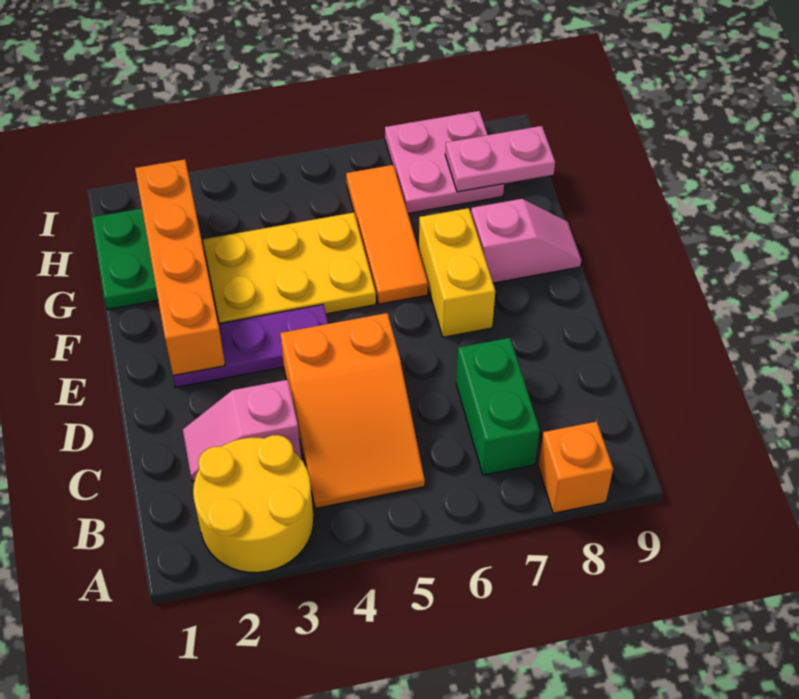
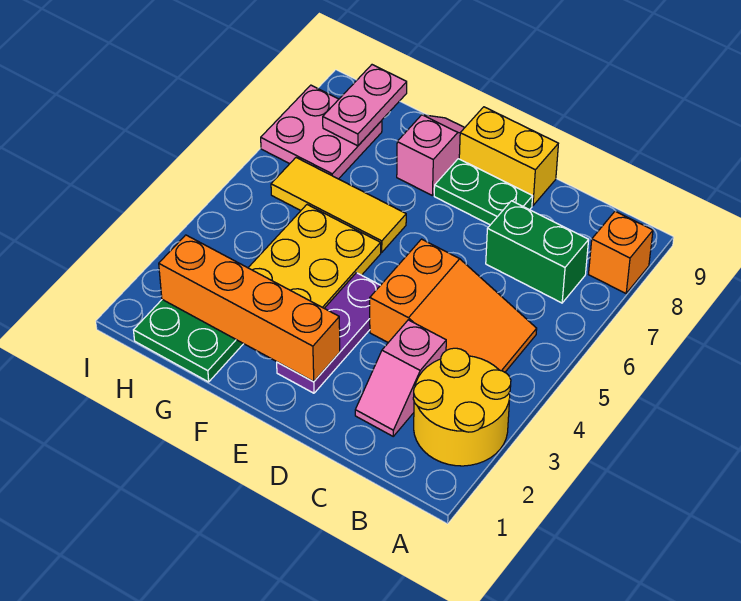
none -> green plate D8:E8 level 1
yellow brick E7:F7 level 1 -> yellow brick D9:E9 level 1
orange tile F6:H6 level 1 -> yellow tile F6:H6 level 1

